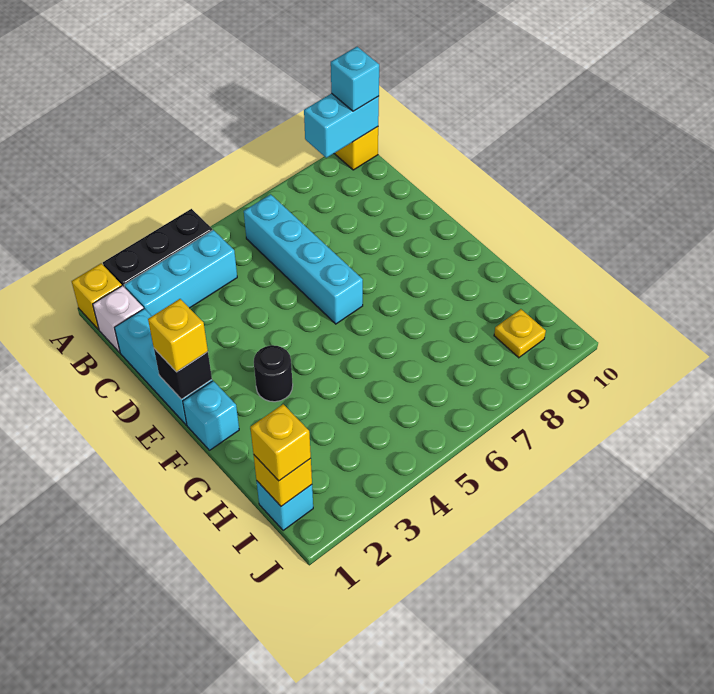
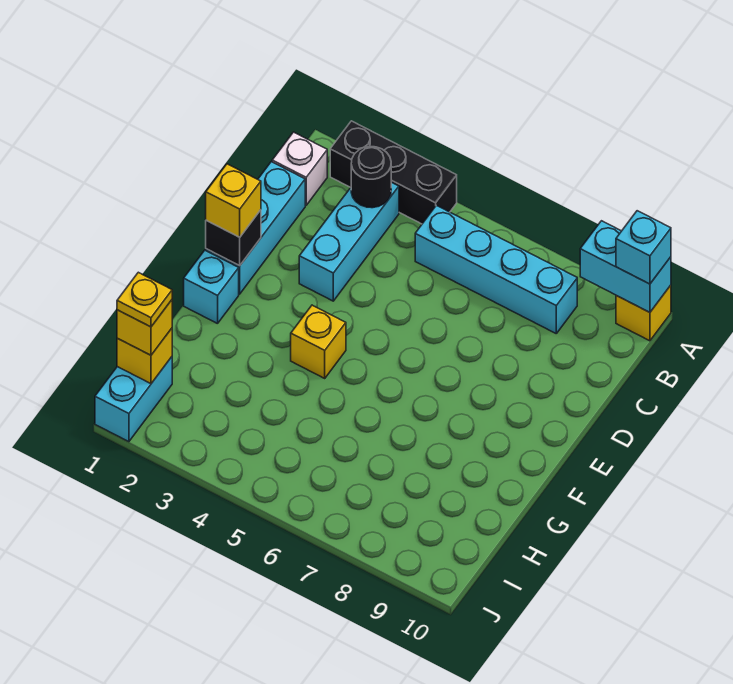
yellow brick A1 level 1 -> yellow brick F4 level 1
cyan brick B2:B4 level 1 -> cyan brick B3:D3 level 1
cyan brick B6:E6 level 1 -> cyan brick B5:B8 level 1
black round brick F3 level 1 -> black round brick B3 level 2
cyan brick I1 level 1 -> cyan brick I1:J1 level 1
yellow plate I9 level 1 -> yellow plate I1 level 4

